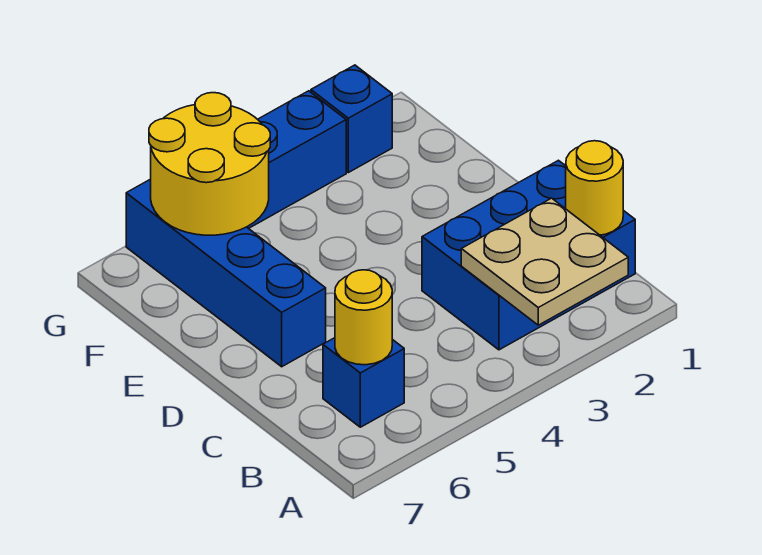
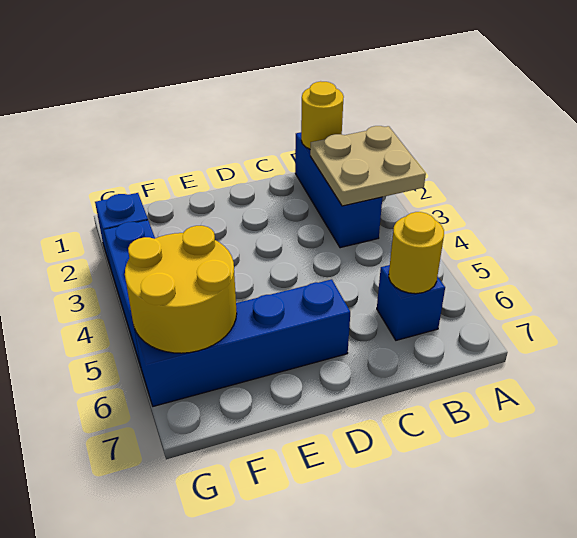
blue brick B1:C3 level 1 -> blue brick B1:B3 level 1

